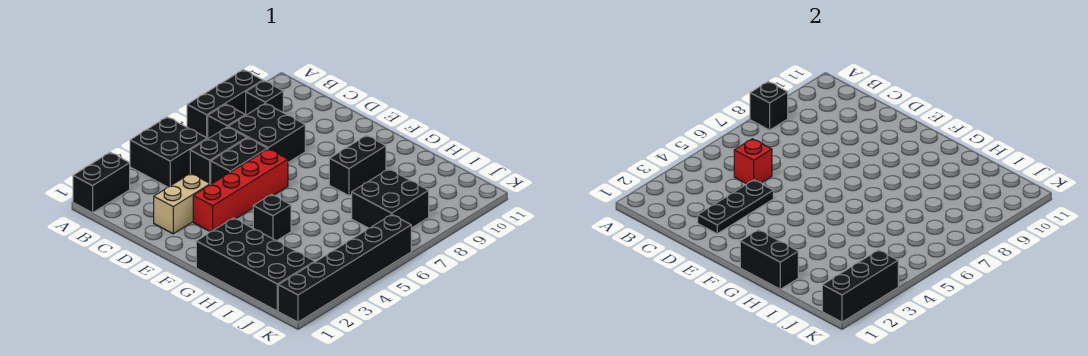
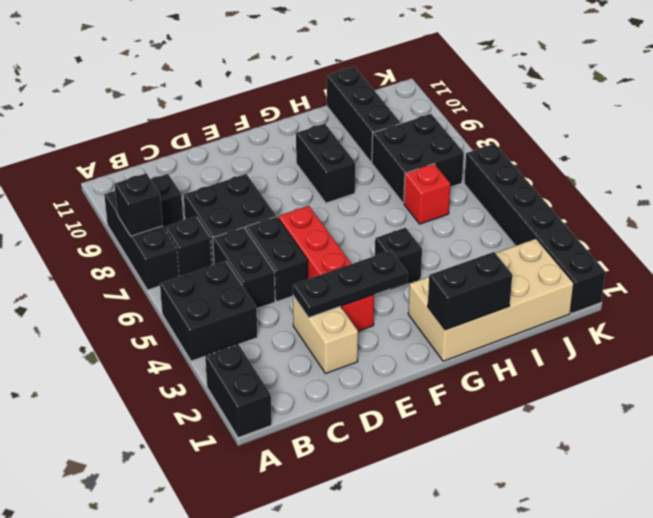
red brick C5 level 2 -> red brick I6 level 1
black plate D2:D4 level 2 -> black plate D3:F3 level 2
black brick G1:J2 level 1 -> tan brick G1:J2 level 1
black brick K1:K3 level 2 -> black brick I9:I11 level 1

